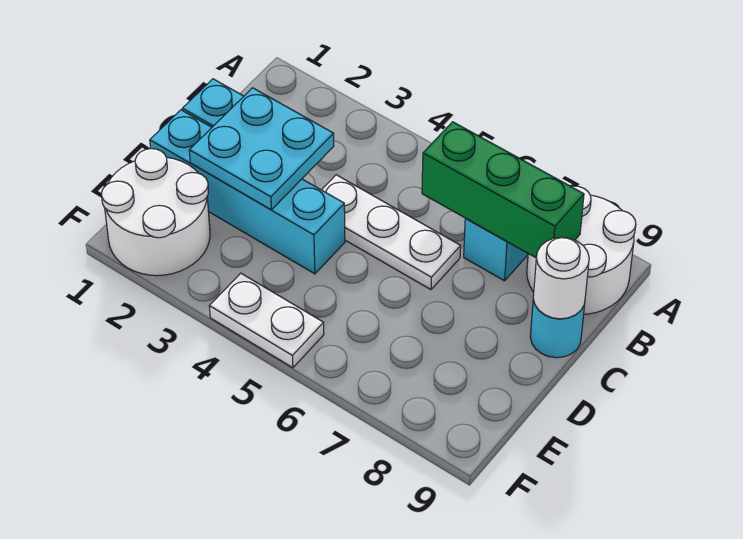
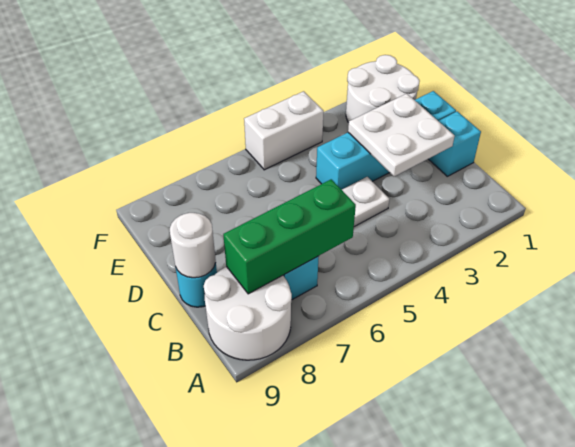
cyan plate C2:D3 level 2 -> white plate C2:D3 level 2
white plate F4:F5 level 1 -> white brick F4:F5 level 1

